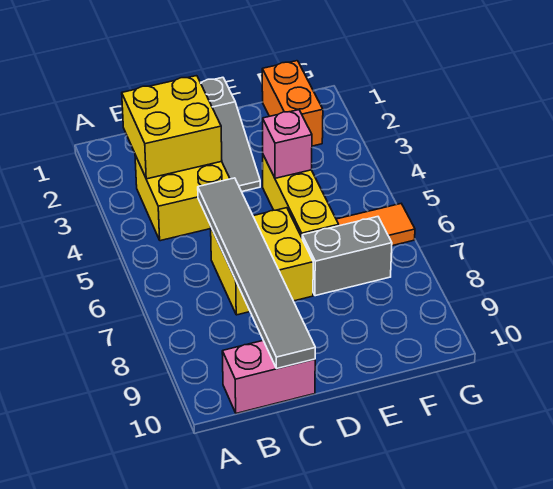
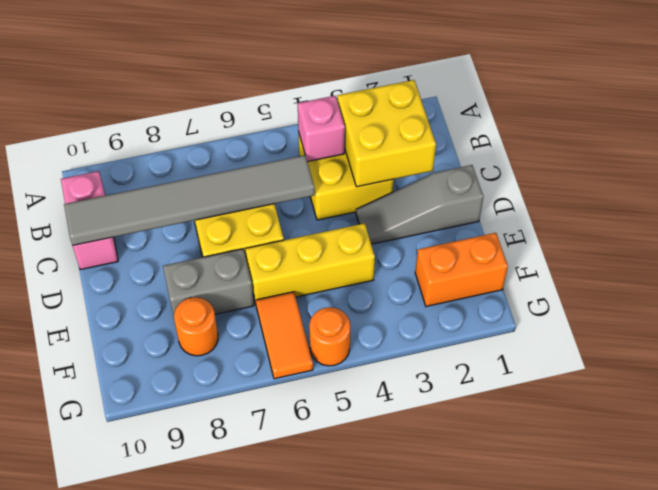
pink brick E4 level 2 -> pink brick B4 level 2
grey brick E7:F7 level 1 -> grey brick E7:E8 level 1
none -> orange round brick F8 level 1
none -> orange round brick G5 level 1

